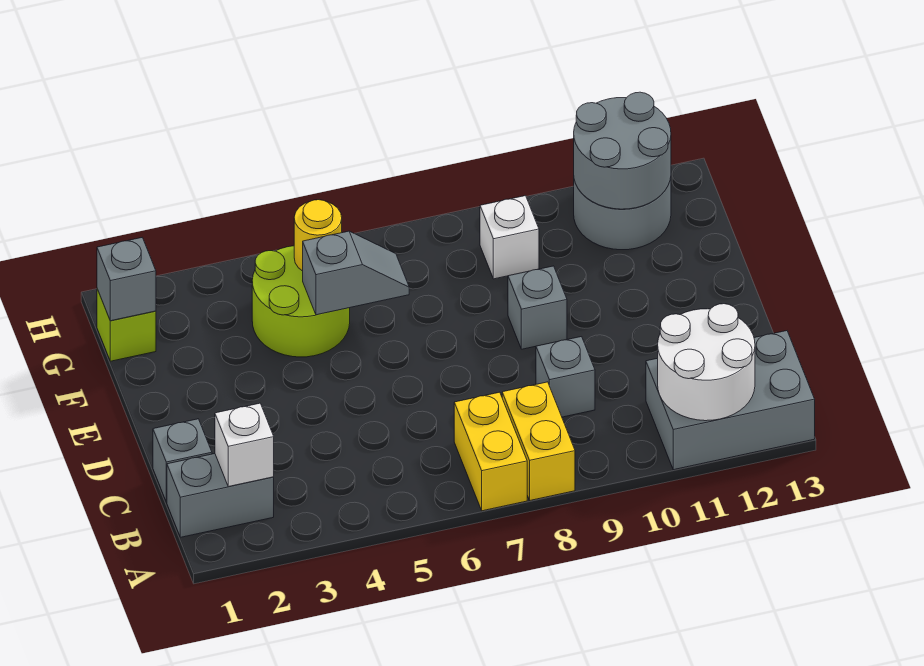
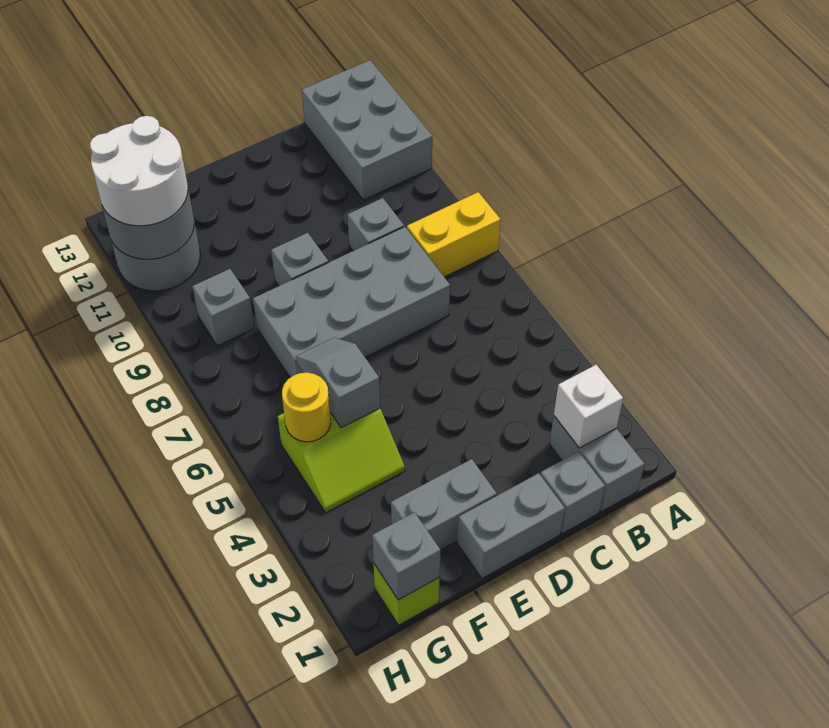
yellow brick A7:B7 level 1 -> none
white round brick A11:B12 level 2 -> white round brick G11:H12 level 3
none -> grey brick C7:F8 level 1
none -> grey brick D1:E1 level 1
none -> grey brick E2:F2 level 1
lime round brick F4:G5 level 1 -> lime slope F4:G5 level 1 top 5
white brick G9 level 1 -> grey brick G9 level 1

